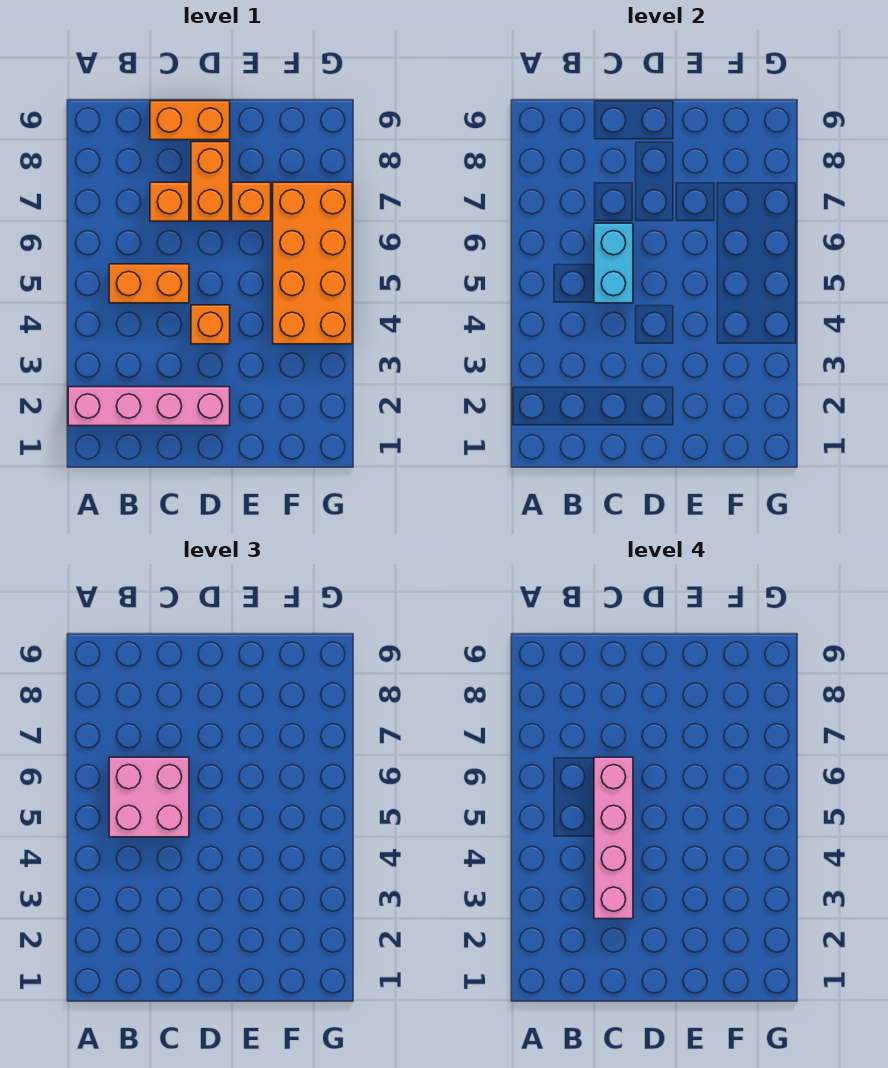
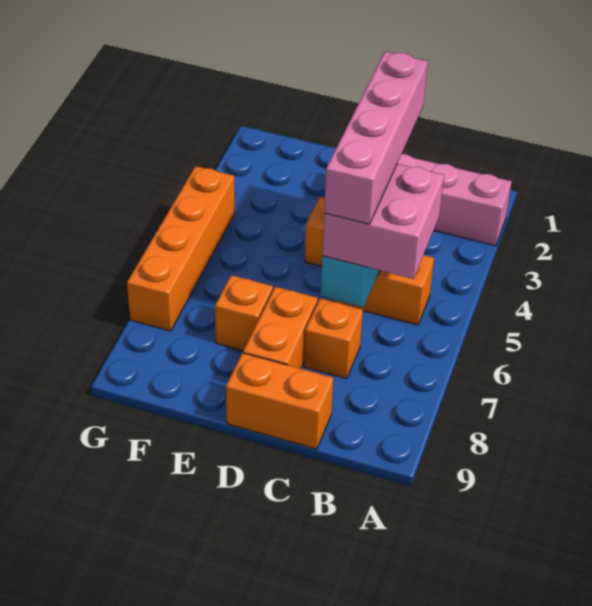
orange brick F4:G7 level 1 -> orange brick G4:G7 level 1

